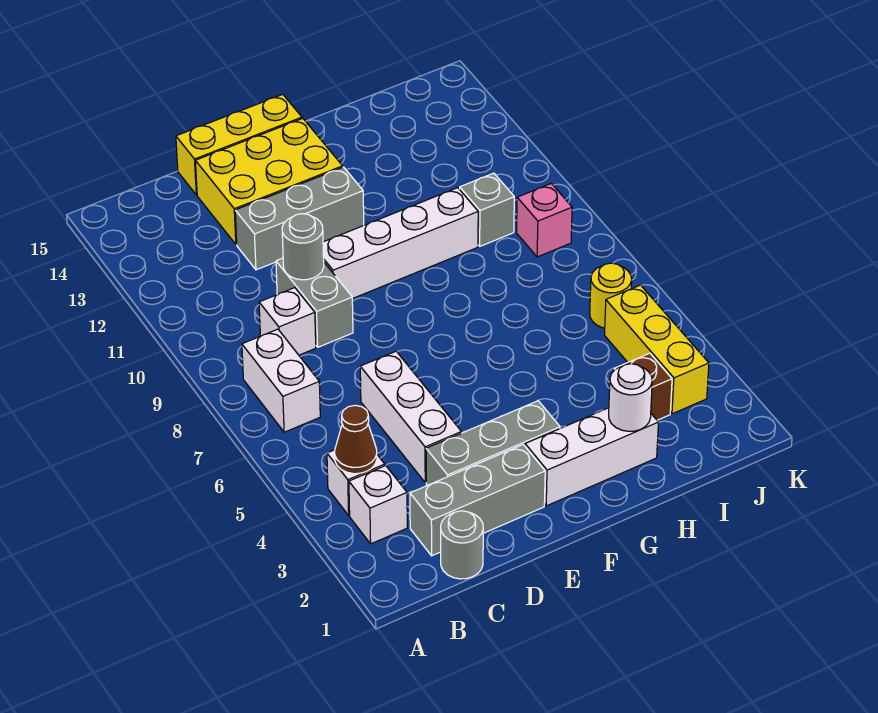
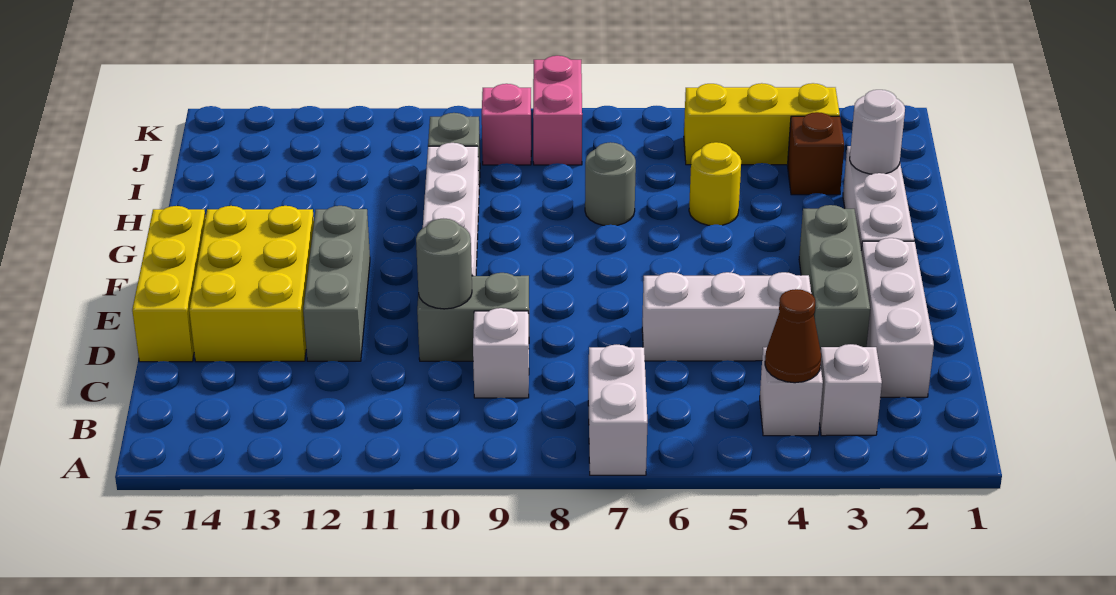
white brick B7:B8 level 1 -> white brick A7:B7 level 1
grey round brick C1 level 1 -> grey round brick H7 level 1
grey brick C2:E2 level 1 -> white brick C2:E2 level 1
yellow round brick J6 level 1 -> yellow round brick H5 level 1
none -> pink brick J8:K8 level 1

